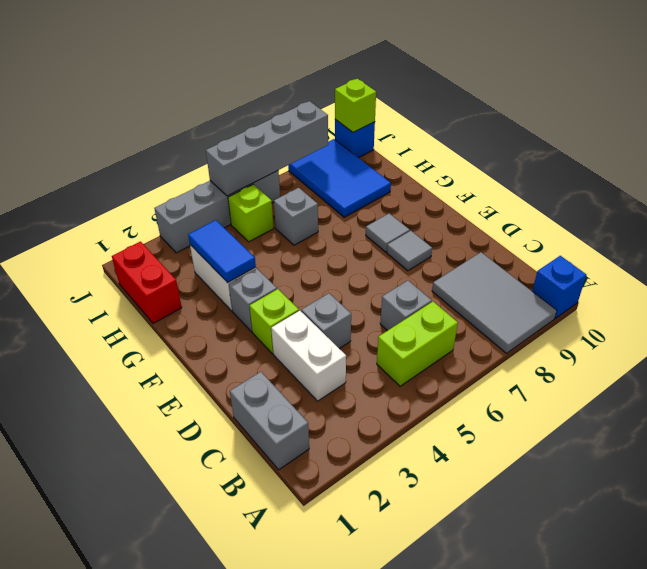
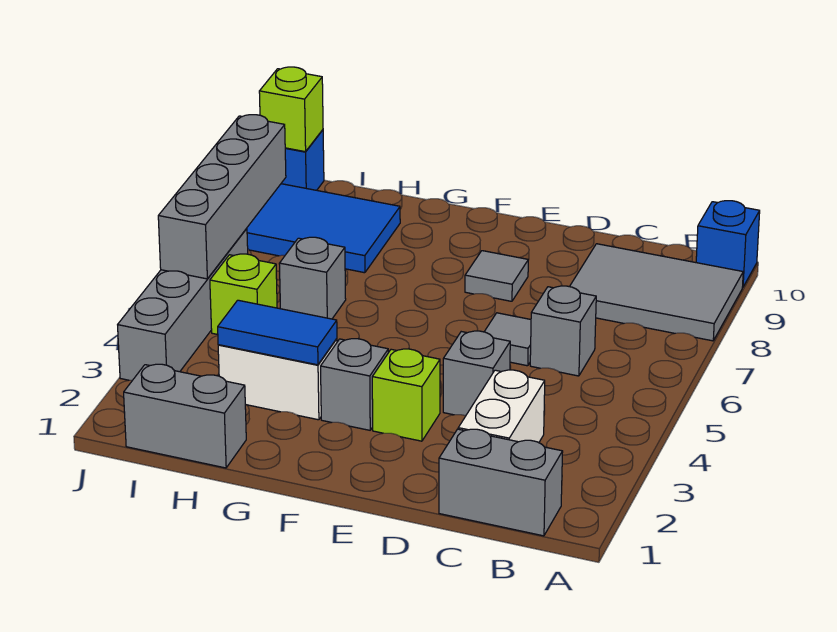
lime brick B5:B6 level 1 -> none
white brick C3:D3 level 1 -> white brick C2:C3 level 1
grey tile F8 level 1 -> grey tile D6 level 1
red brick H1:I1 level 1 -> grey brick H1:I1 level 1

